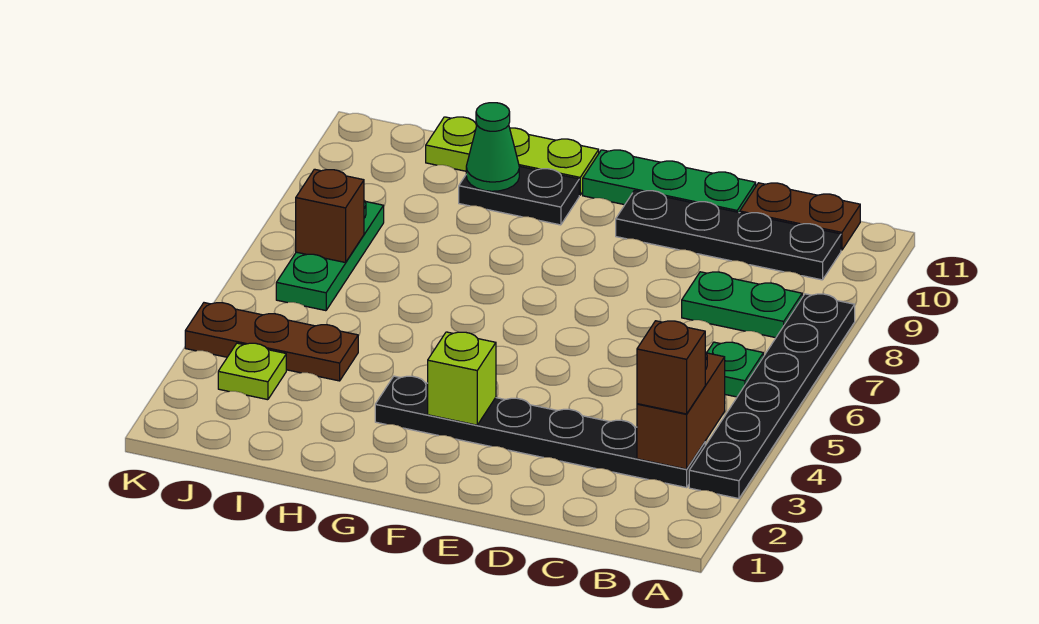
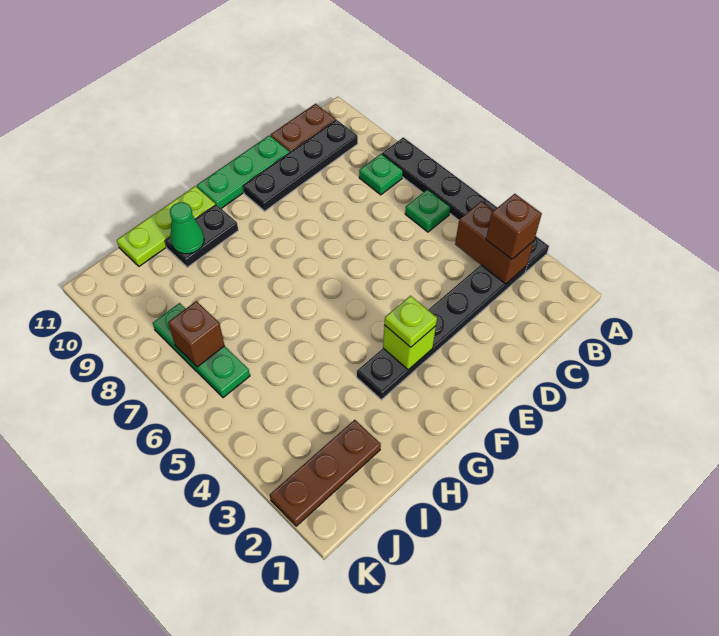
green plate B8:C8 level 1 -> green plate B8 level 1
brown plate I4:K4 level 1 -> brown plate I2:K2 level 1
lime plate J3 level 1 -> lime plate F3 level 3

